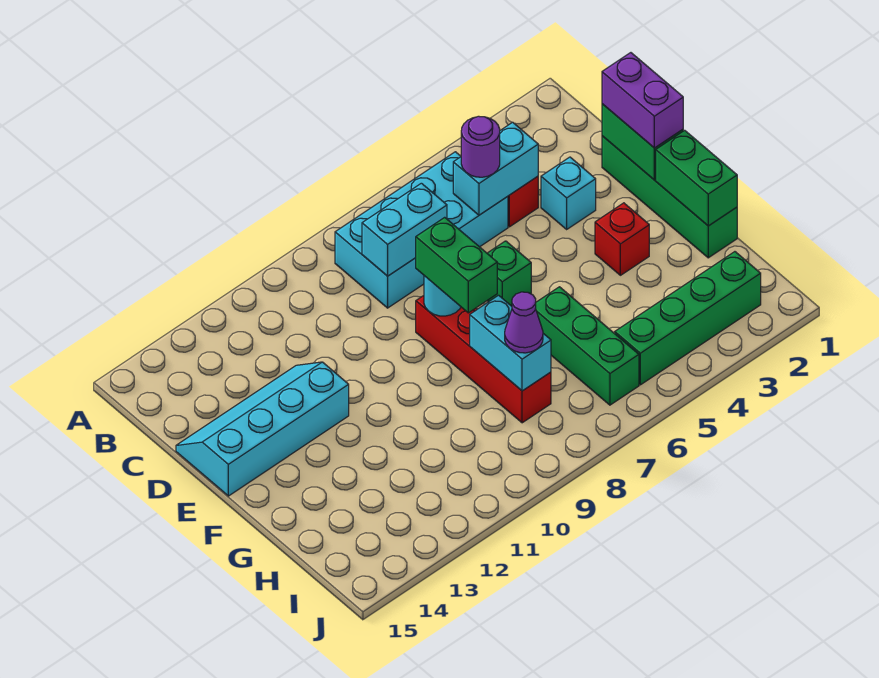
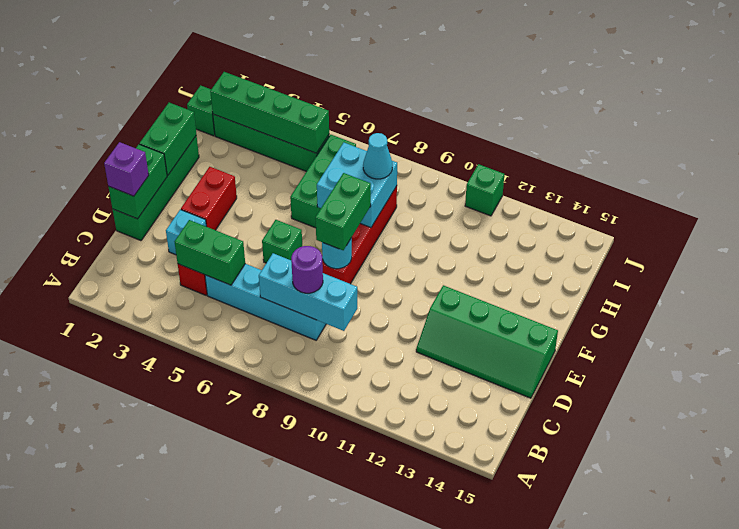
cyan brick B5:C8 level 1 -> cyan brick C5:C8 level 1
cyan brick C4:C5 level 2 -> green brick C4:C5 level 2
purple round brick C5 level 3 -> purple round brick C8 level 3
cyan brick C7:C8 level 2 -> cyan brick C7:C9 level 2
purple brick D1:E1 level 3 -> purple brick D1 level 3
cyan slope D12:E15 level 1 top E -> green slope D12:E15 level 1 top E
red brick F3 level 1 -> red brick E3:F3 level 1
cyan brick G8:H8 level 2 -> cyan brick G7:H8 level 2
purple cone H8 level 3 -> cyan cone H8 level 3
none -> green brick I1 level 1
none -> green brick I2:I5 level 2
none -> green brick J11 level 1

